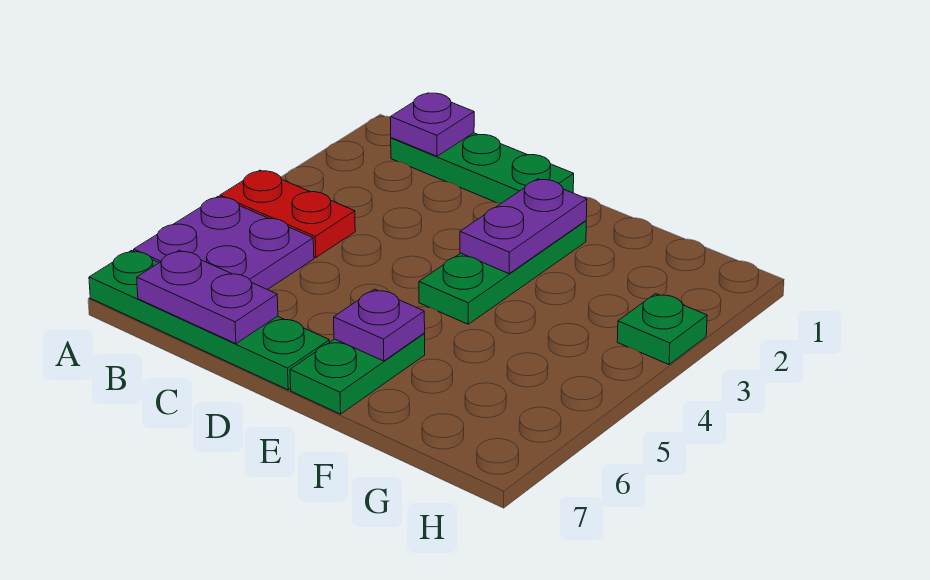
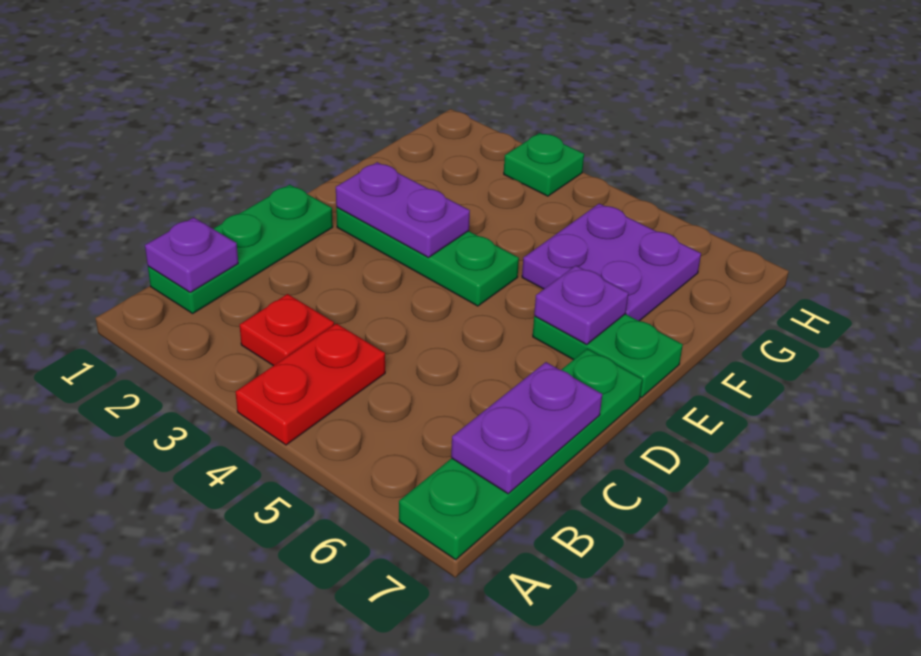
purple plate A5:B6 level 1 -> purple plate F5:G6 level 1
none -> red plate B3 level 1

